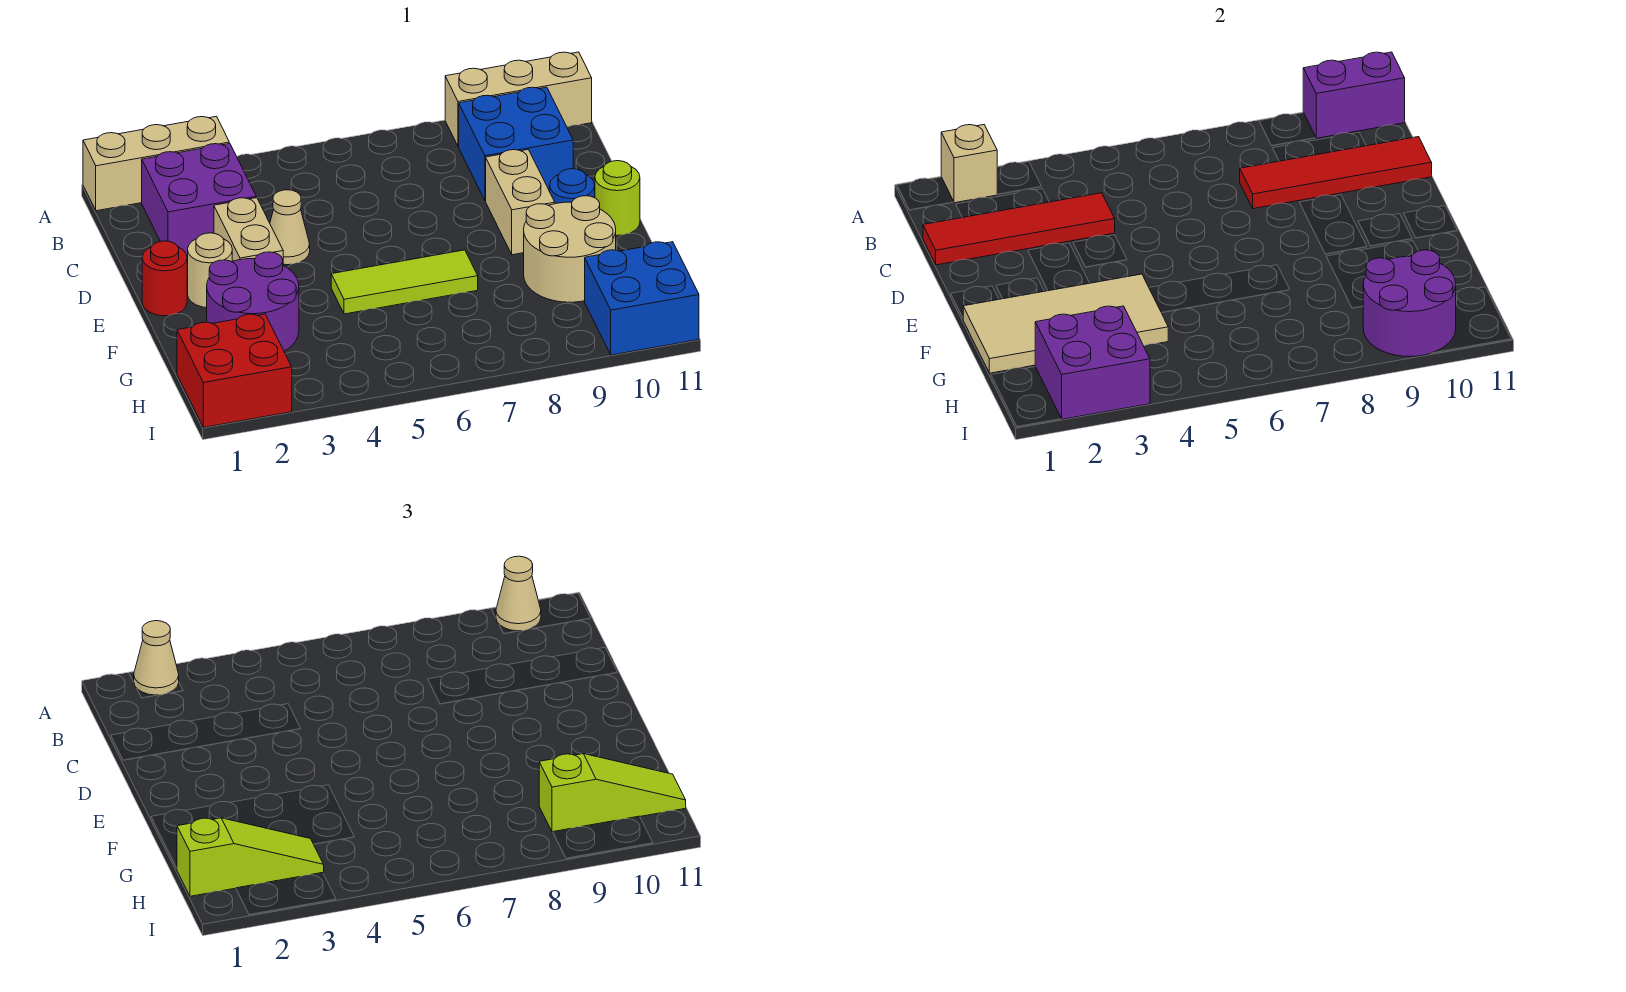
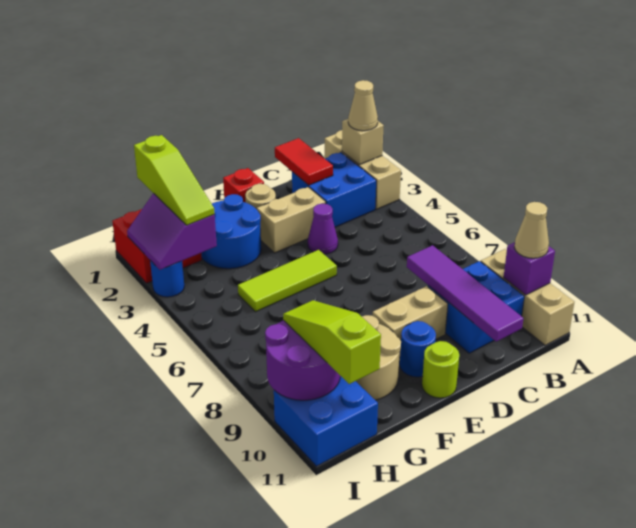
purple brick A10:A11 level 2 -> purple brick A10 level 2
purple brick B2:C3 level 1 -> blue brick B2:C3 level 1
red tile C1:C4 level 2 -> red tile C1:C2 level 2
red tile C8:C11 level 2 -> purple tile C8:C11 level 2
tan cone D4 level 1 -> purple cone D4 level 1
red round brick E1 level 1 -> red brick E1 level 1
tan tile F1:G4 level 2 -> none
purple round brick F2:G3 level 1 -> blue round brick F2:G3 level 1
lime tile F5:F7 level 1 -> lime tile E5:G5 level 1
purple brick H2:I3 level 2 -> purple slope H2:I3 level 2 top H
lime slope H9:H11 level 3 top 9 -> lime slope H9:H11 level 3 top 11
none -> blue round brick I3 level 1

